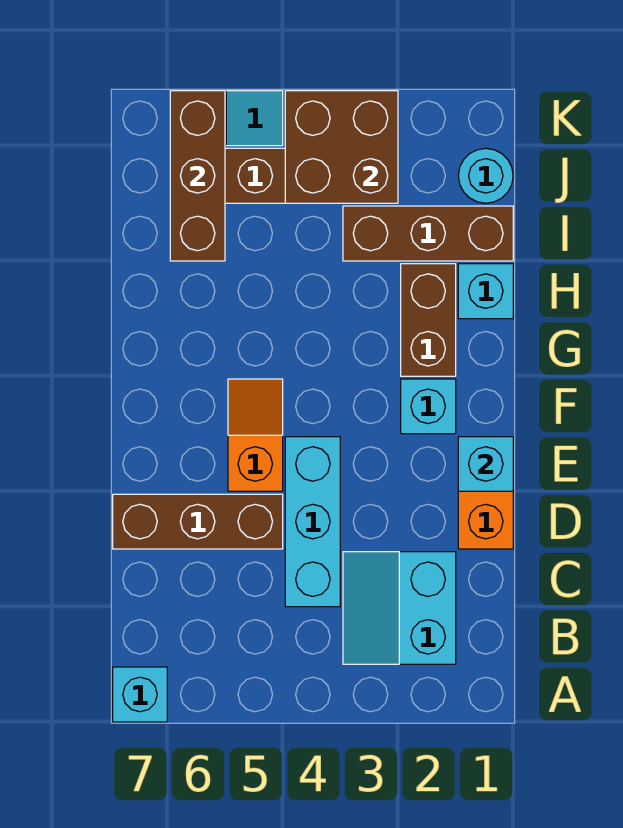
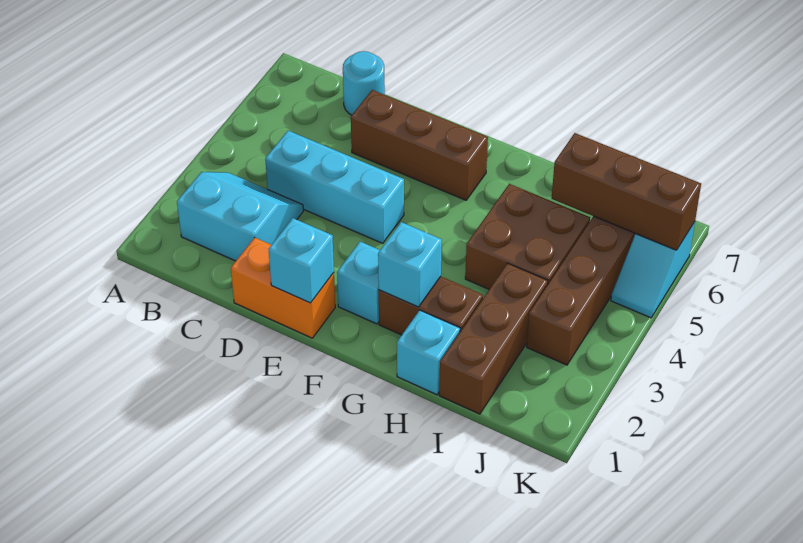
cyan brick A7 level 1 -> cyan brick G2 level 2
brown brick D5:D7 level 1 -> brown brick D6:F6 level 1
orange slope E5:F5 level 1 top E -> none
cyan round brick J1 level 1 -> cyan round brick C7 level 1
brown brick J3:K4 level 2 -> brown brick H4:I5 level 1

